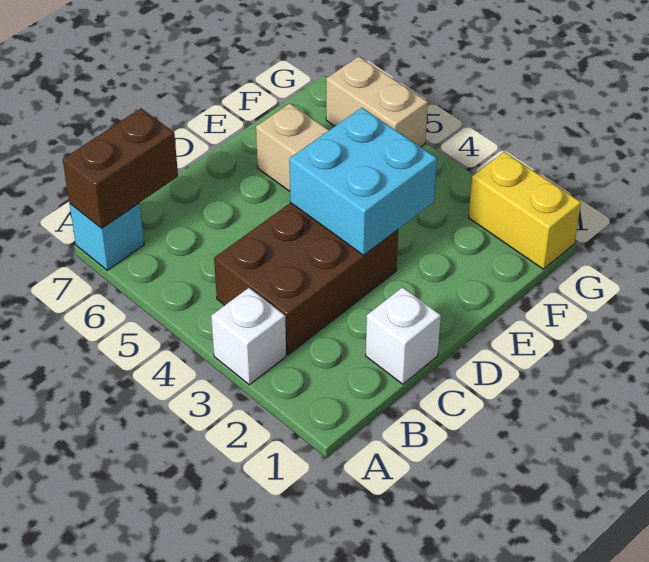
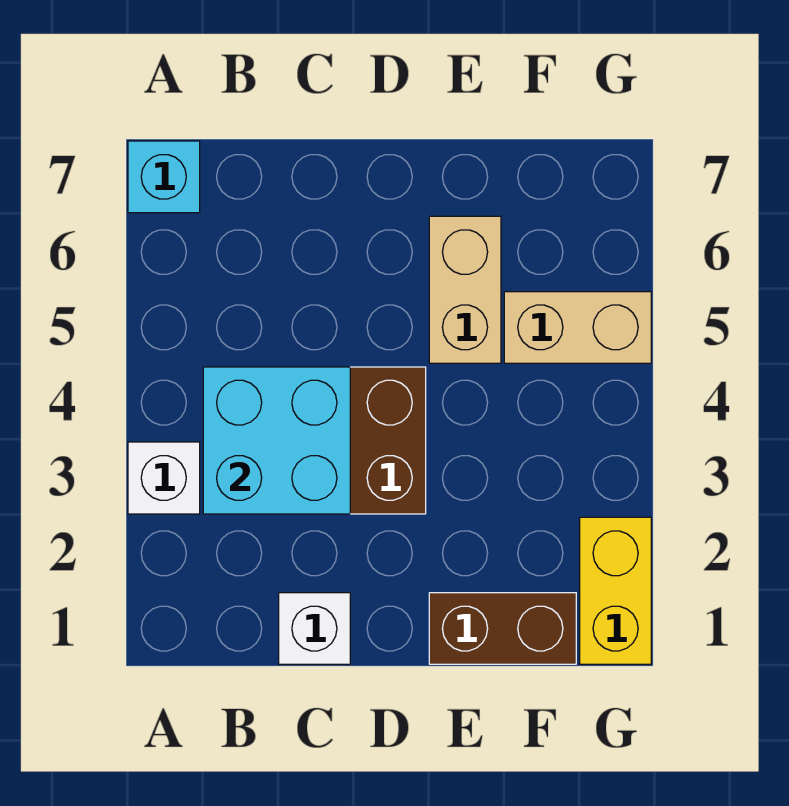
brown brick A7:B7 level 2 -> brown brick E1:F1 level 1
cyan brick D3:E4 level 2 -> cyan brick B3:C4 level 2
tan brick G5:G6 level 1 -> tan brick F5:G5 level 1

